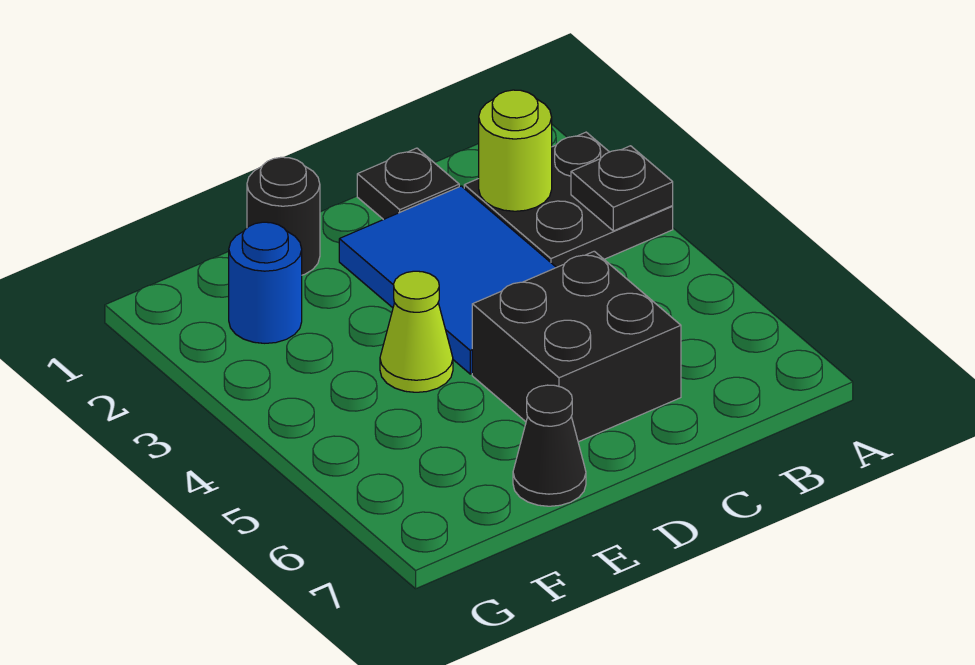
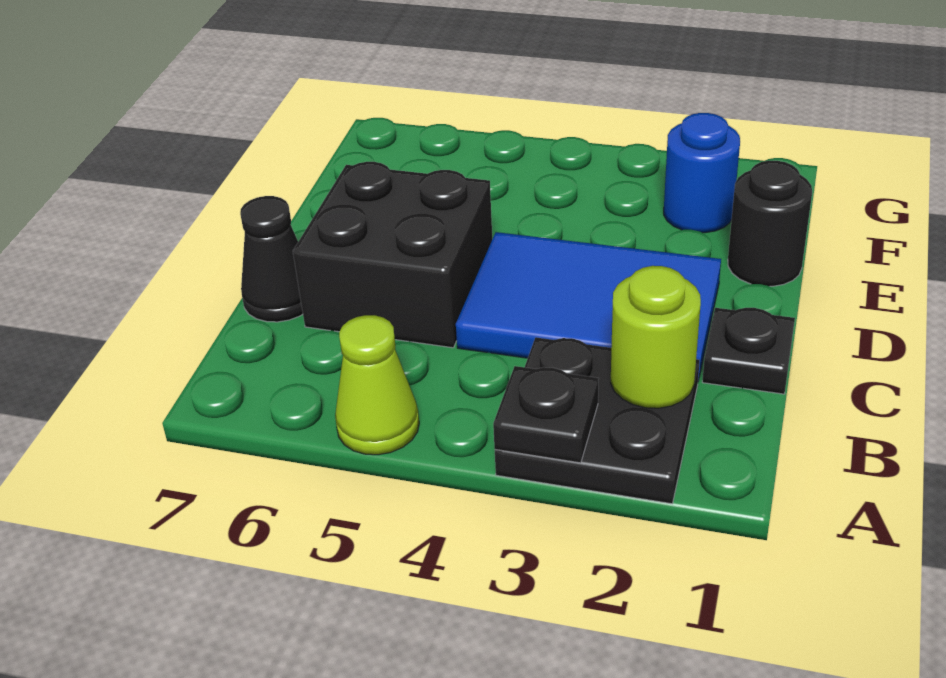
lime cone E4 level 1 -> lime cone A5 level 1
black cone E7 level 1 -> black cone C7 level 1

